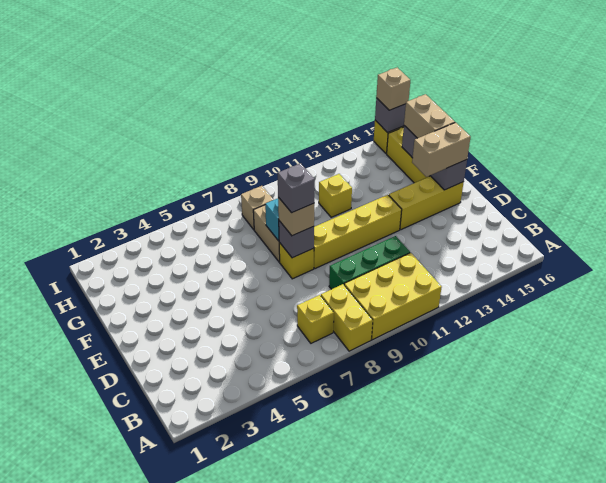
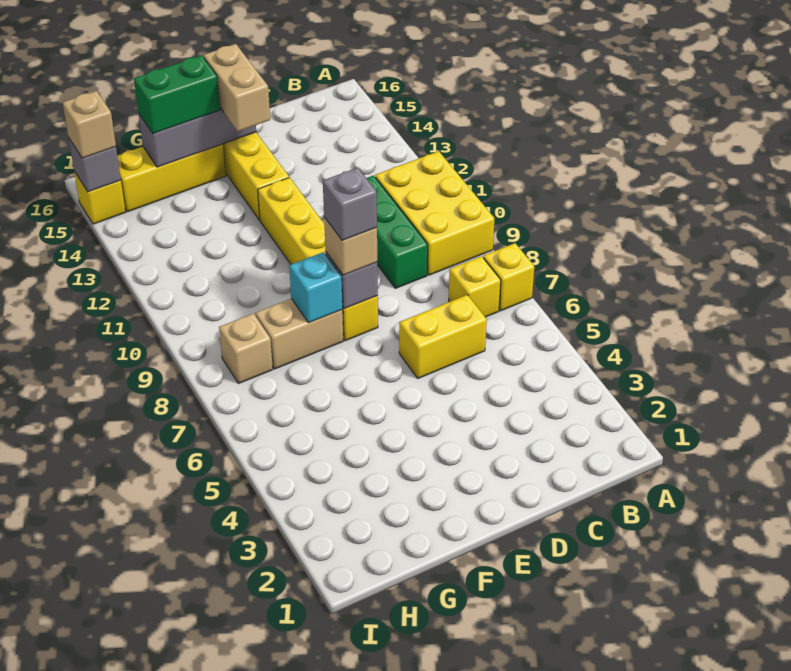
yellow brick A8:B8 level 1 -> yellow brick C6:D6 level 1
tan brick F15:G15 level 3 -> green brick F15:G15 level 3
yellow brick G11 level 1 -> yellow brick A7 level 1

